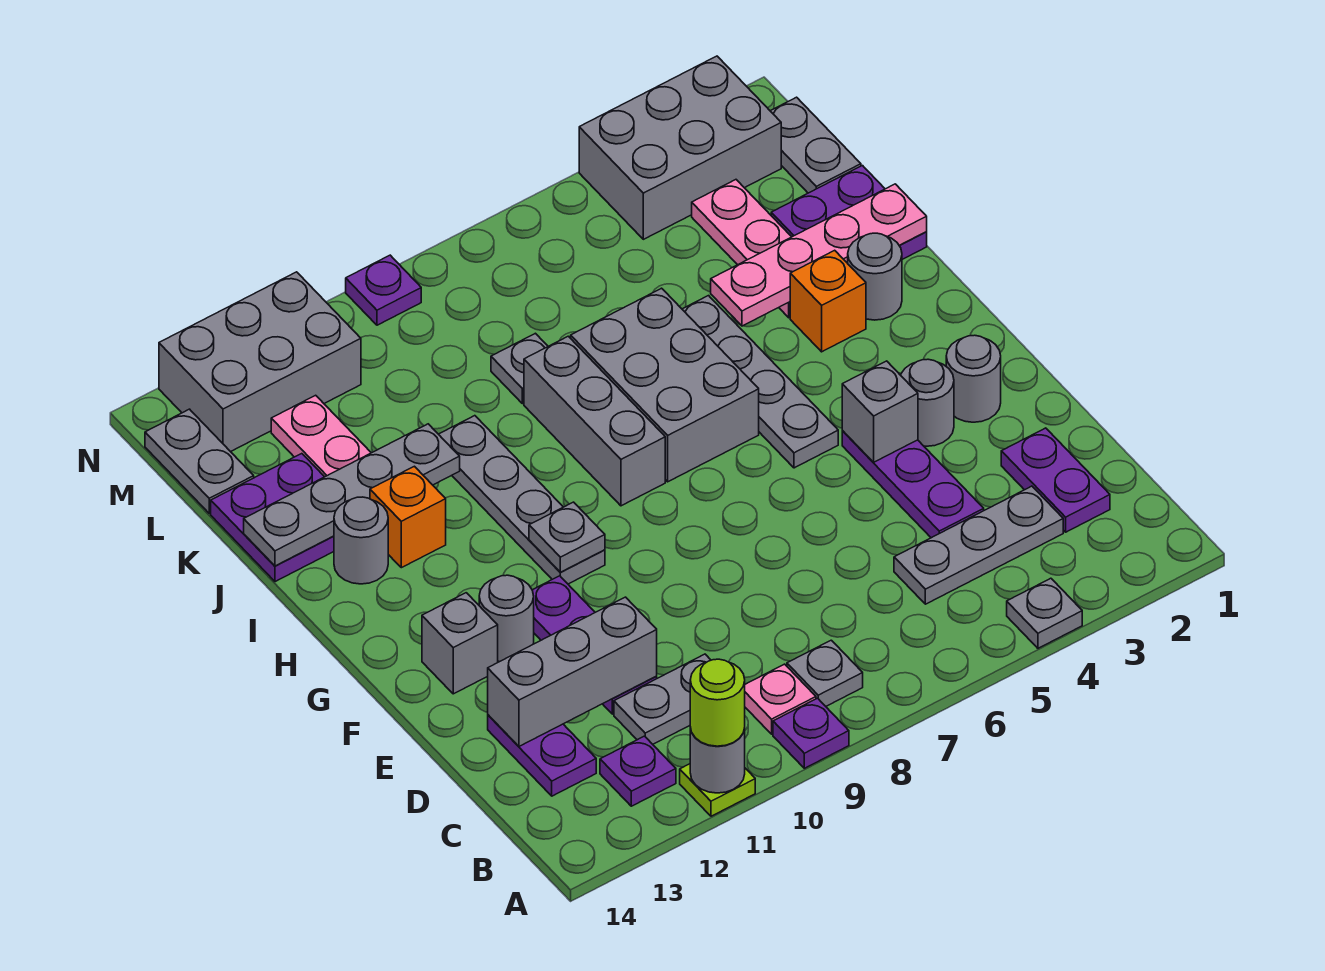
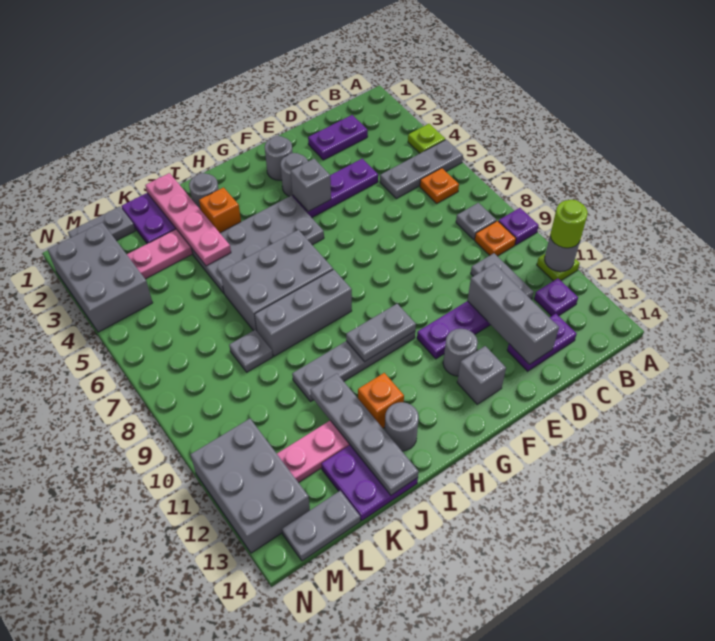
grey plate A4 level 1 -> lime plate A4 level 1
none -> orange plate B6 level 1
pink plate B9 level 1 -> orange plate B9 level 1
grey plate C3:C5 level 1 -> grey plate A5:C5 level 1
grey plate G5:J5 level 1 -> grey plate G4:J5 level 1
grey plate G10 level 2 -> grey plate G10:H10 level 2
purple plate N9 level 1 -> none

